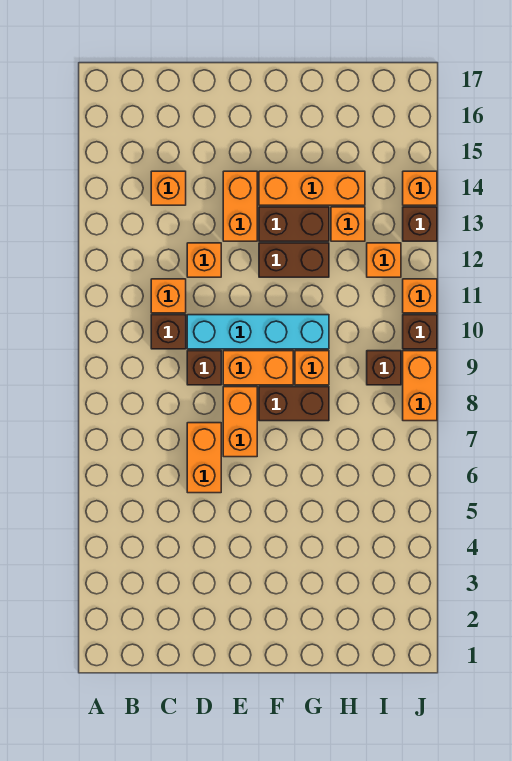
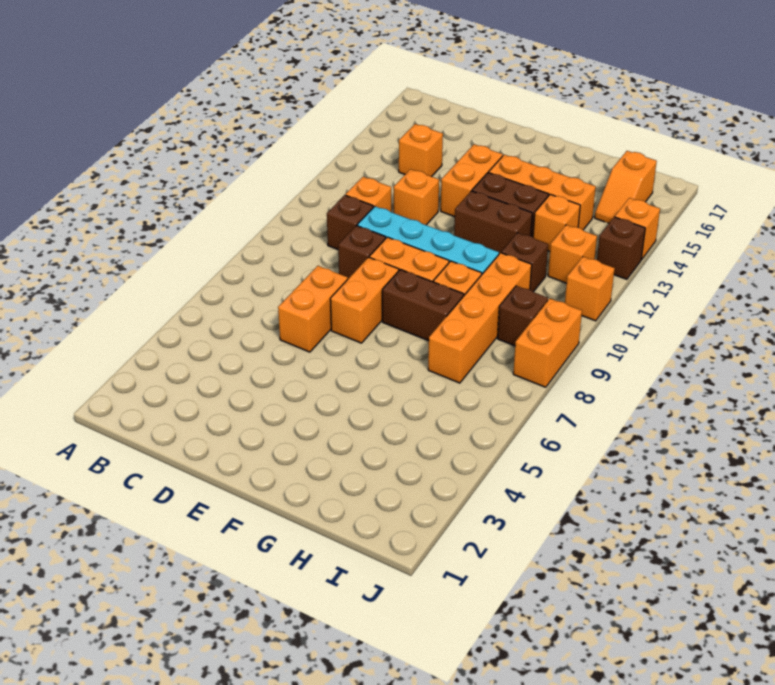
none -> orange brick H7:H10 level 1
none -> orange slope I15:I16 level 1 top 16
brown brick J10 level 1 -> brown brick H11 level 1

